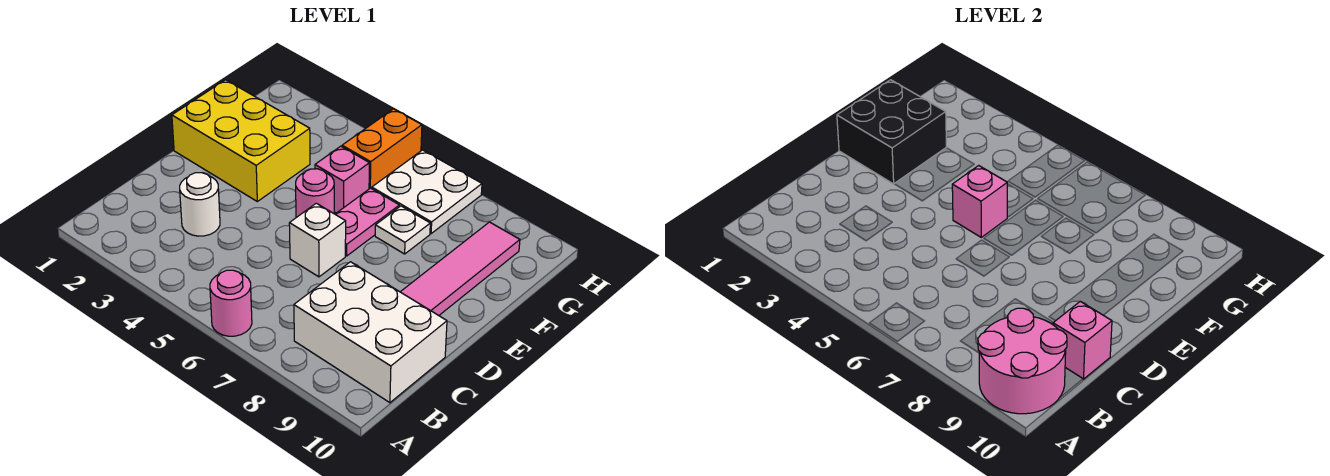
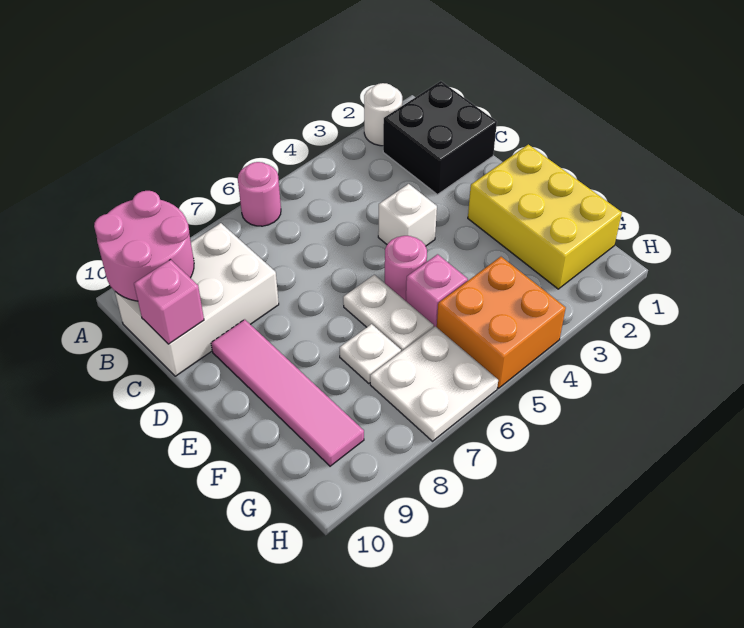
white round brick C3 level 1 -> white round brick A2 level 1
white brick D6 level 1 -> white brick D4 level 1
yellow brick E1:F3 level 1 -> yellow brick E1:G2 level 1
black brick E1:F2 level 2 -> black brick B1:C2 level 1
pink brick E5 level 2 -> none
pink plate E6:F6 level 1 -> white plate E6:F6 level 1
orange brick G5:H5 level 1 -> orange brick G4:H5 level 1

